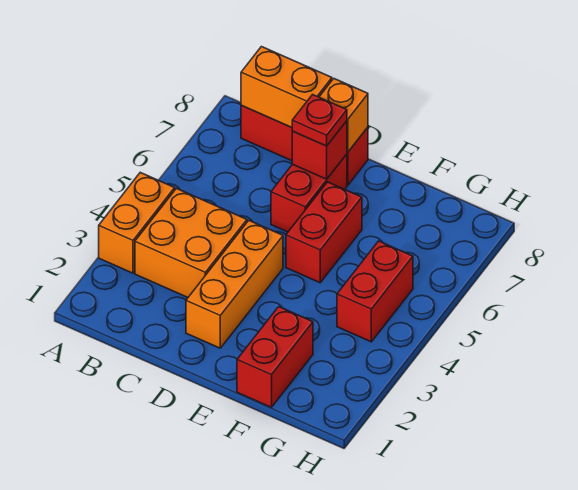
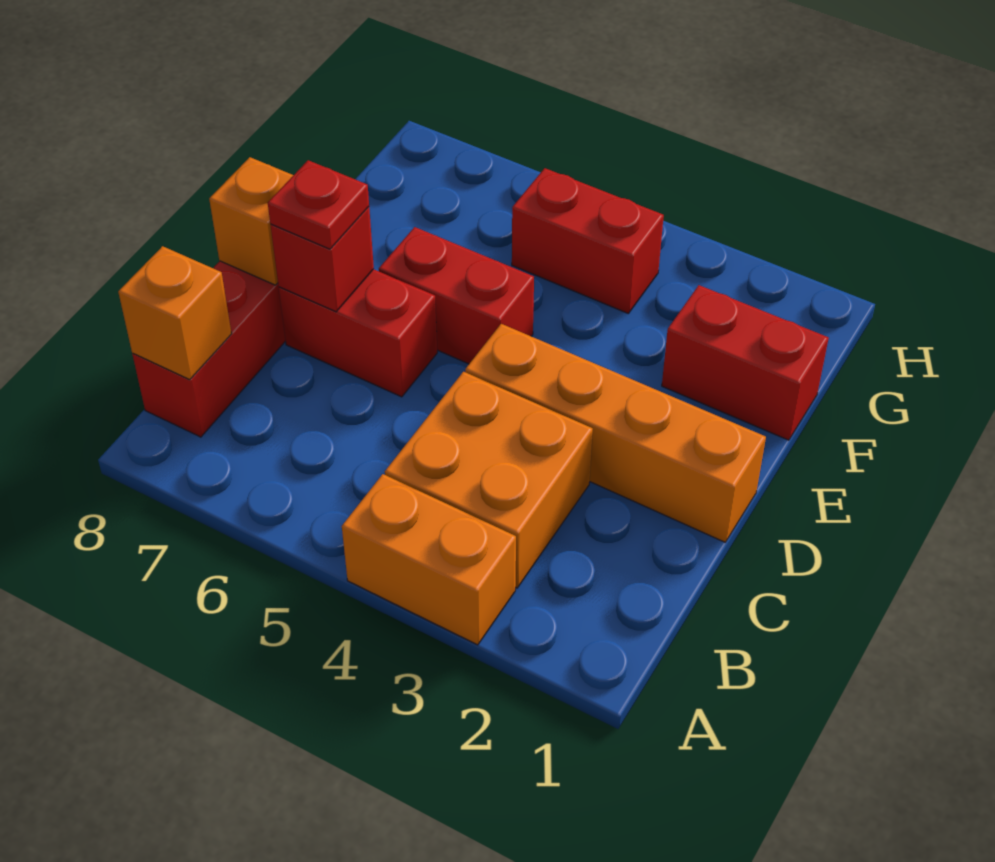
orange brick B8:C8 level 2 -> orange brick B8 level 2
orange brick D2:D4 level 1 -> orange brick D1:D4 level 1

